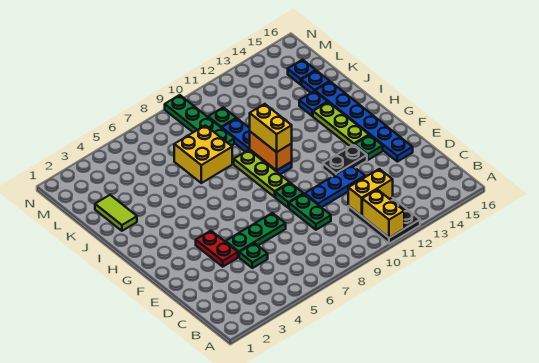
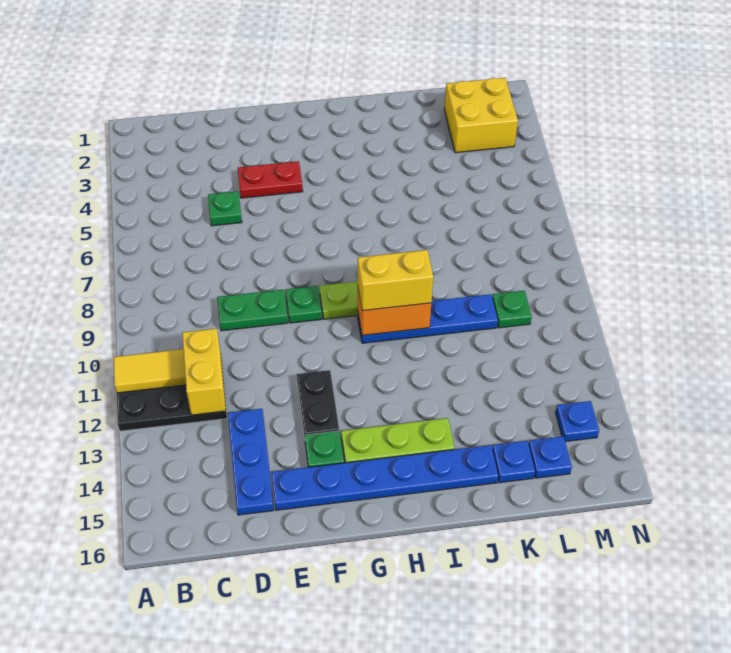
yellow brick A11:B11 level 2 -> yellow tile A11:B11 level 2
green plate E5:E7 level 1 -> none
blue plate E10:E12 level 1 -> blue plate D13:D15 level 1
lime tile J2:K2 level 1 -> none
yellow brick J7:K8 level 1 -> yellow brick L2:M3 level 1
blue plate J14 level 1 -> blue plate M14 level 1
green plate K9:N9 level 1 -> none

